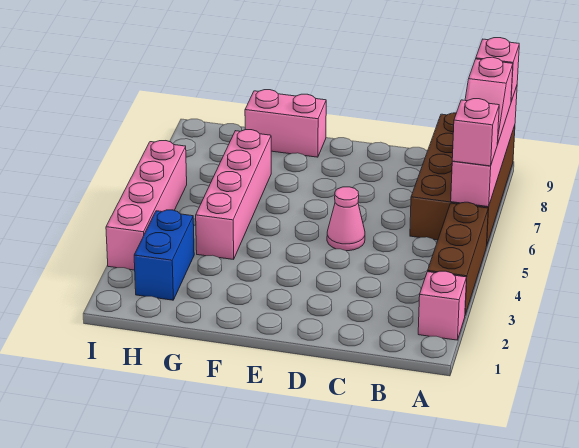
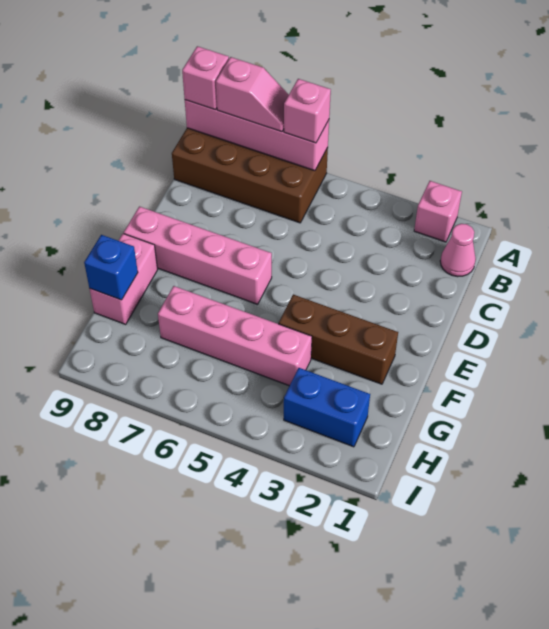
brown brick A3:A5 level 1 -> brown brick F2:F4 level 1
pink cone D5 level 1 -> pink cone B1 level 1
none -> blue brick G9 level 2
pink brick I3:I6 level 1 -> pink brick E6:E9 level 1

